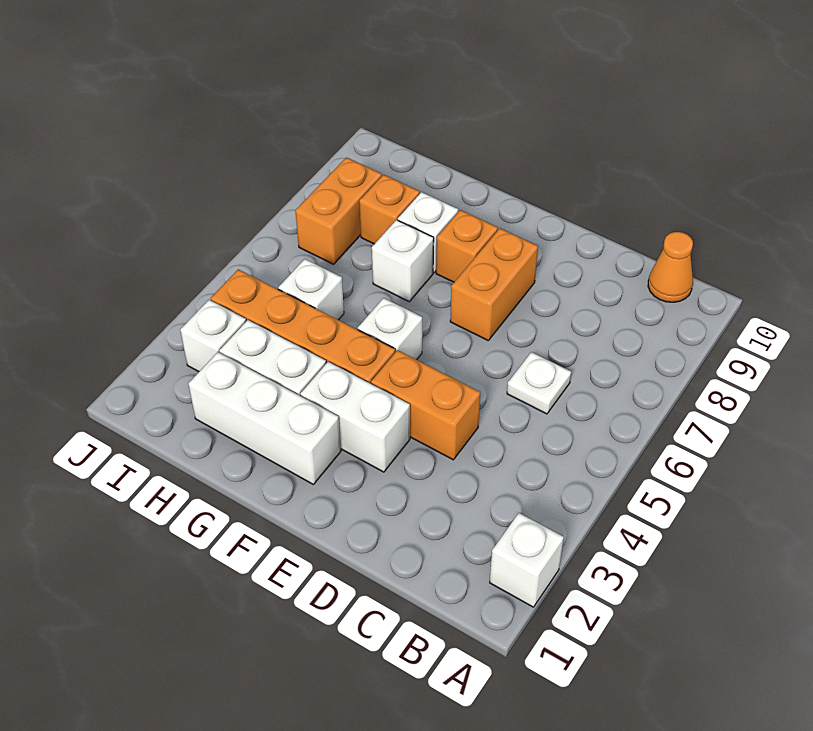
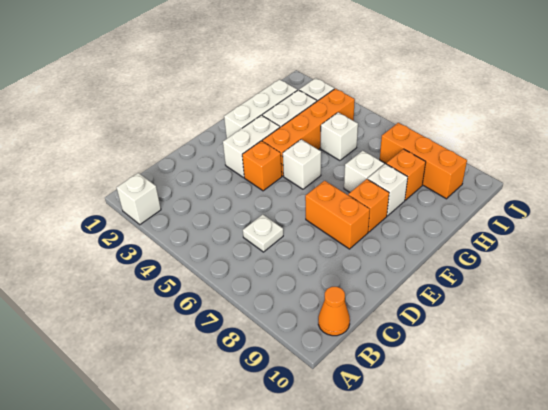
orange brick D4:E4 level 1 -> orange brick E4 level 1
orange brick I7:I8 level 1 -> orange brick I7:I9 level 1

